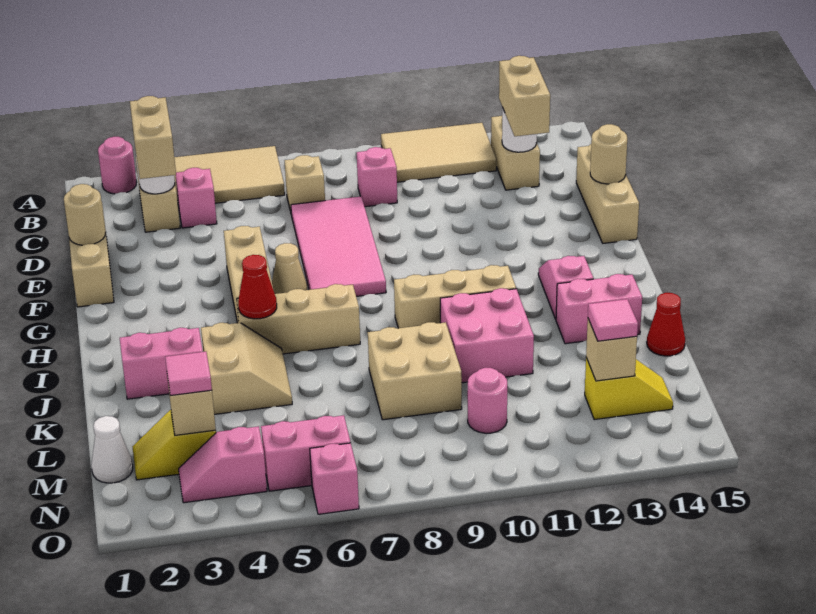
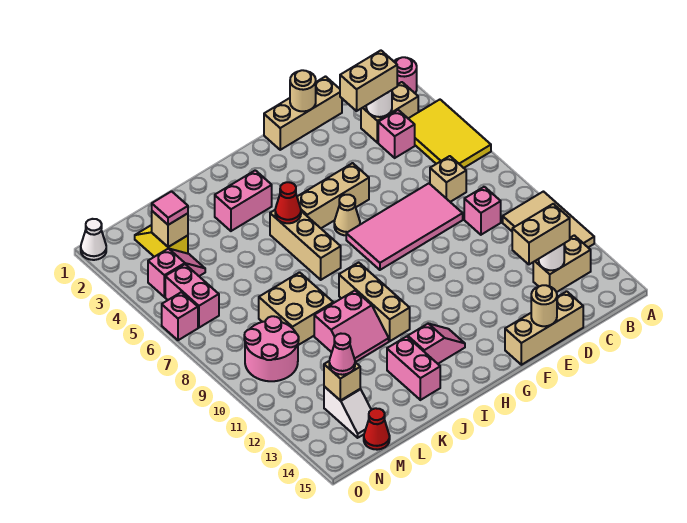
tan tile A4:B6 level 1 -> yellow tile A4:B6 level 1
pink brick J2:J3 level 1 -> pink brick I3:J3 level 1
tan slope J4:K5 level 1 top 4 -> none
pink brick J10:K11 level 1 -> pink slope J10:K11 level 1 top 10
red cone K15 level 1 -> red cone M15 level 1
white cone M1 level 1 -> white cone O1 level 1
pink round brick M10 level 1 -> pink round brick M9:N10 level 1
yellow slope M13:M14 level 1 top 13 -> white slope M13:M14 level 1 top 13
pink tile M13 level 3 -> pink cone M13 level 3
pink slope N3:N4 level 1 top 4 -> pink slope M4:N4 level 1 top N

